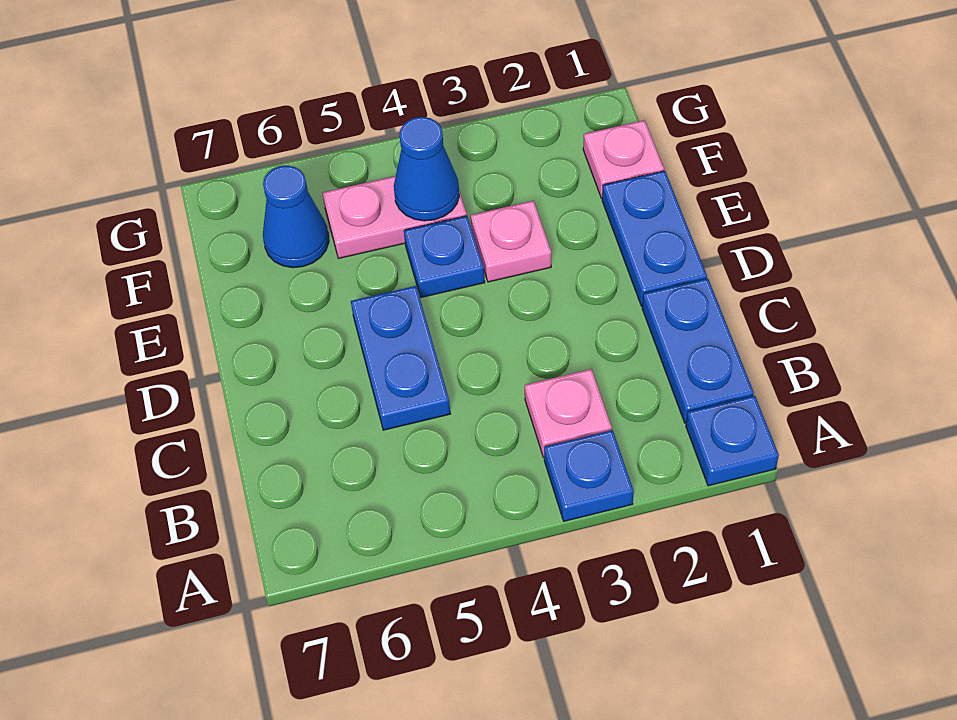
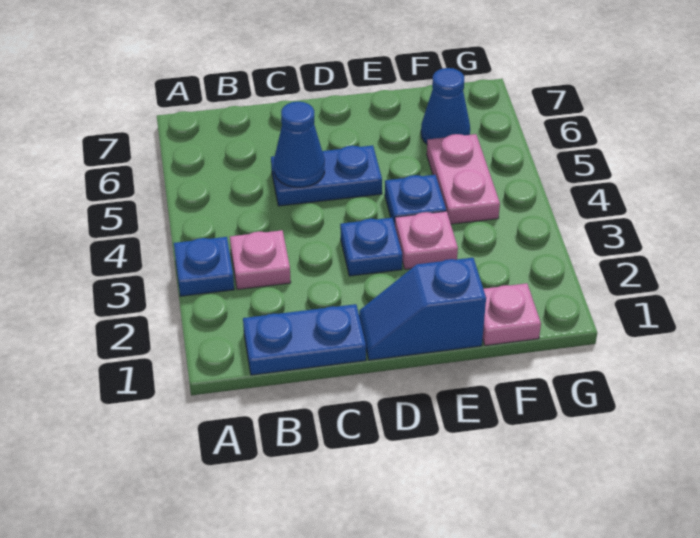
blue plate A1 level 1 -> blue plate D3 level 1
blue plate D1:E1 level 1 -> blue slope D1:E1 level 1 top E
blue cone F4 level 2 -> blue cone C5 level 2

